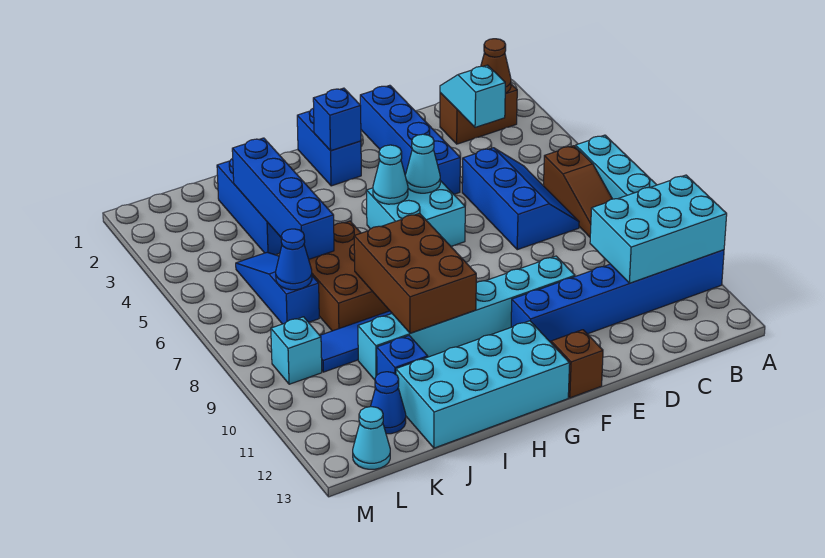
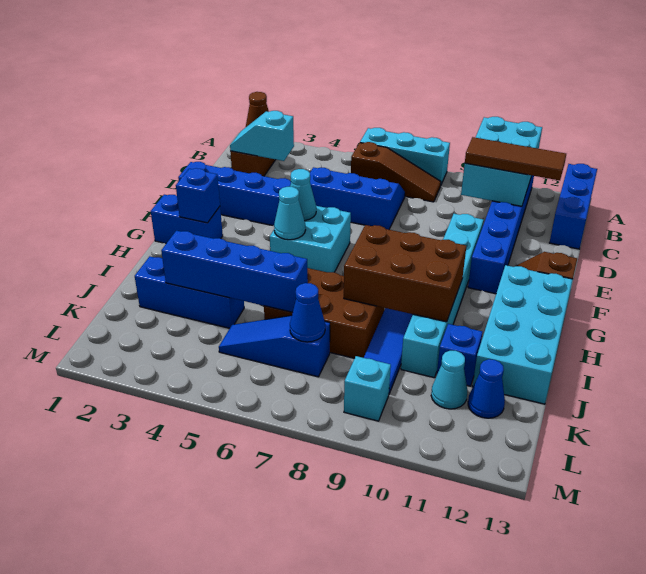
none -> blue brick A13:C13 level 1
none -> brown tile C10:C12 level 3
cyan cone L13 level 1 -> cyan cone K11 level 1

